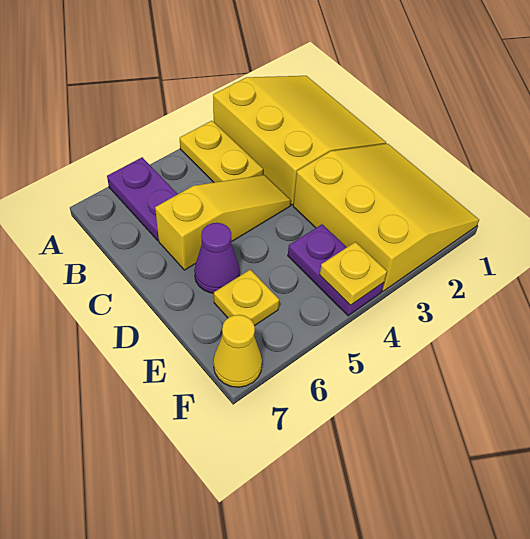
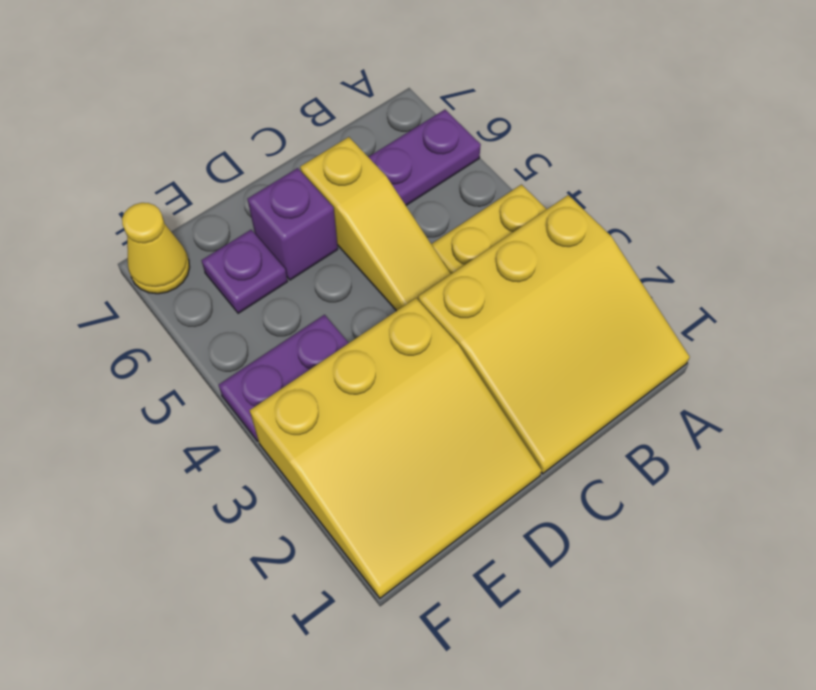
purple cone D6 level 1 -> purple brick D6 level 1
yellow plate E6 level 1 -> purple plate E6 level 1
yellow plate F4 level 2 -> none

